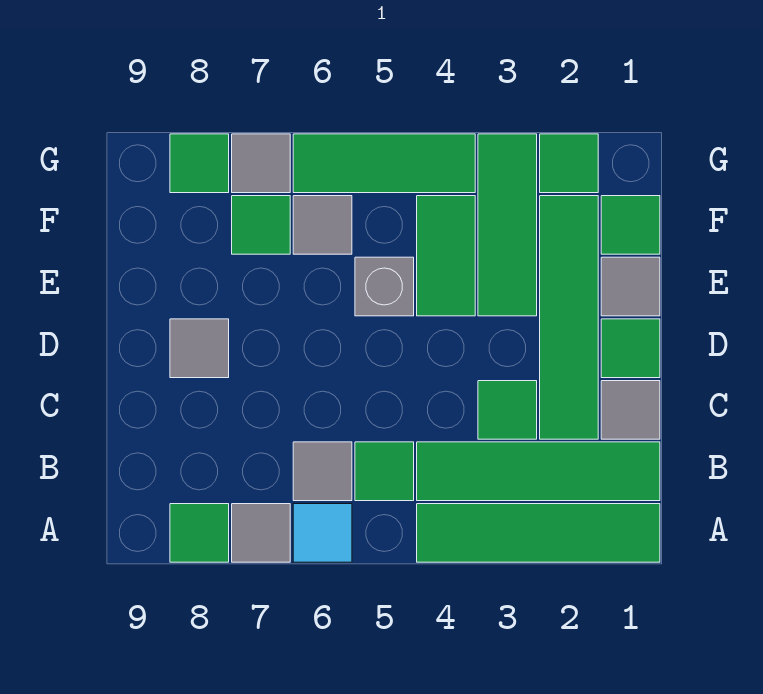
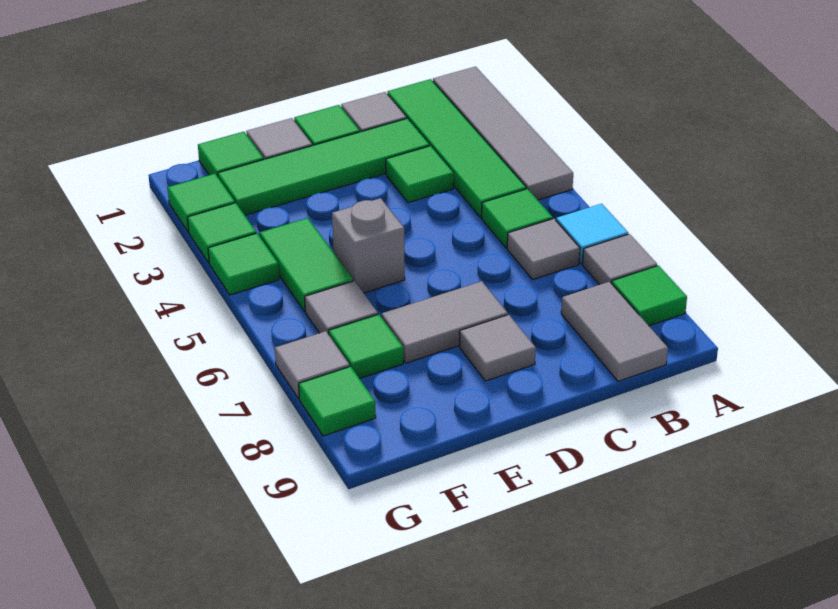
green tile A1:A4 level 1 -> grey tile A1:A4 level 1
none -> grey tile B8:B9 level 1
none -> grey tile D7:E7 level 1
green tile E3:G3 level 1 -> green tile G3 level 1
green tile E4:F4 level 1 -> green tile F4:F5 level 1
green tile G4:G6 level 1 -> green tile G4 level 1

